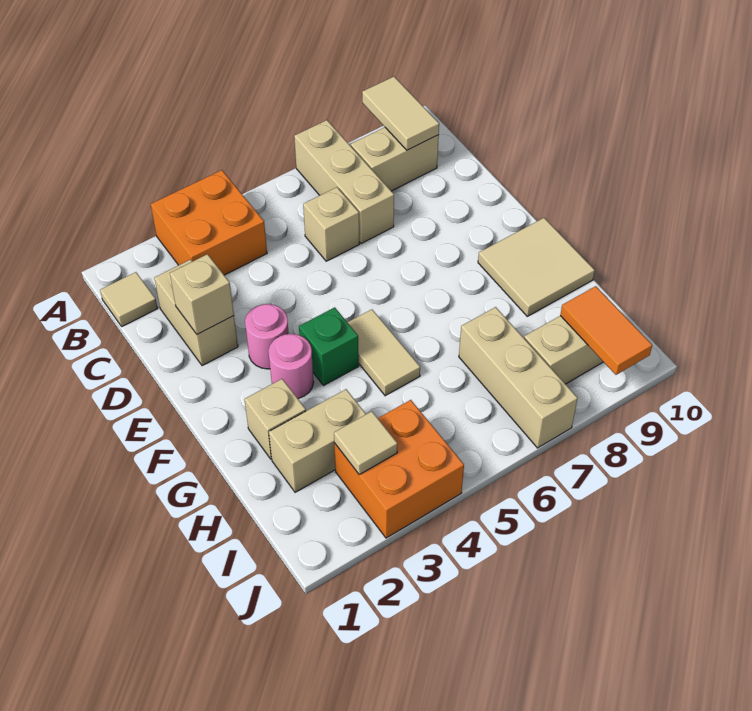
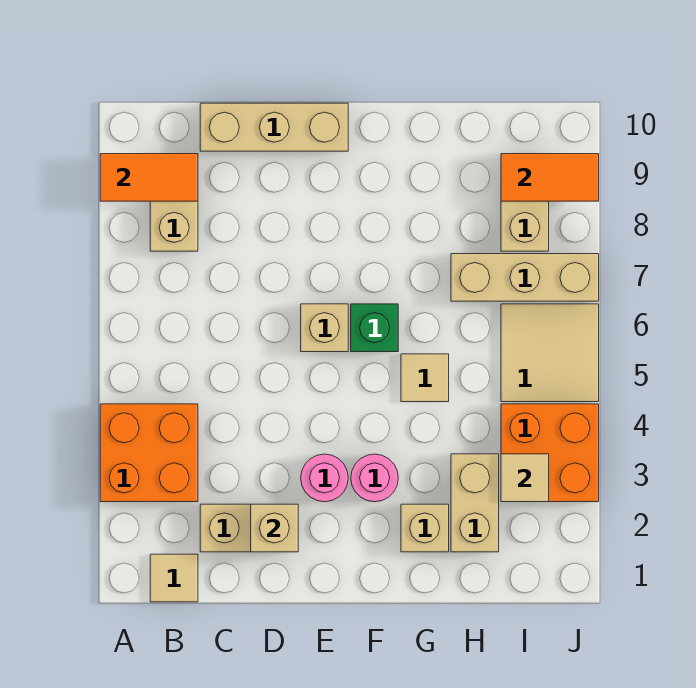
tan brick A7:C7 level 1 -> tan brick C10:E10 level 1
tan tile A9:B9 level 2 -> orange tile A9:B9 level 2
tan brick C6 level 1 -> tan brick E6 level 1
green brick F4 level 1 -> green brick F6 level 1
tan tile F5:G5 level 1 -> tan tile G5 level 1
tan tile F9:G10 level 1 -> tan tile I5:J6 level 1

